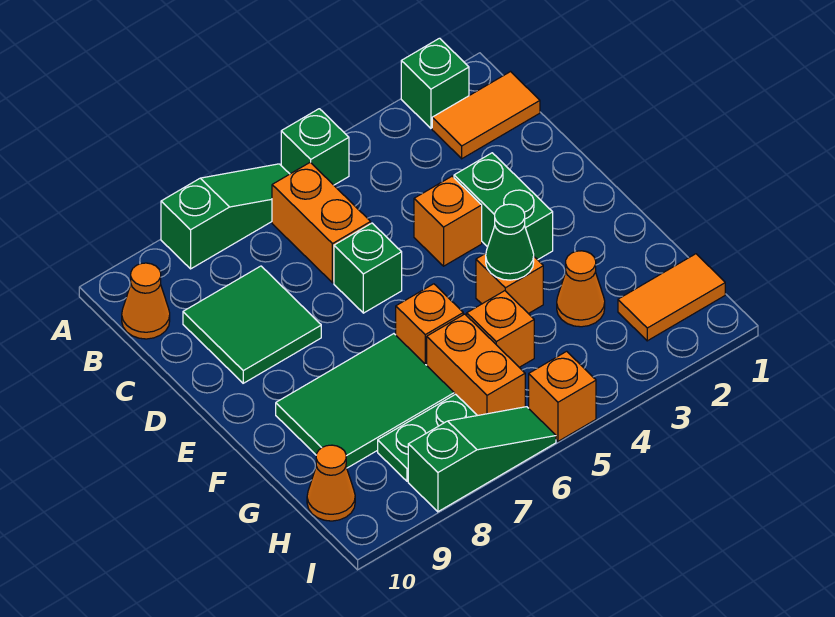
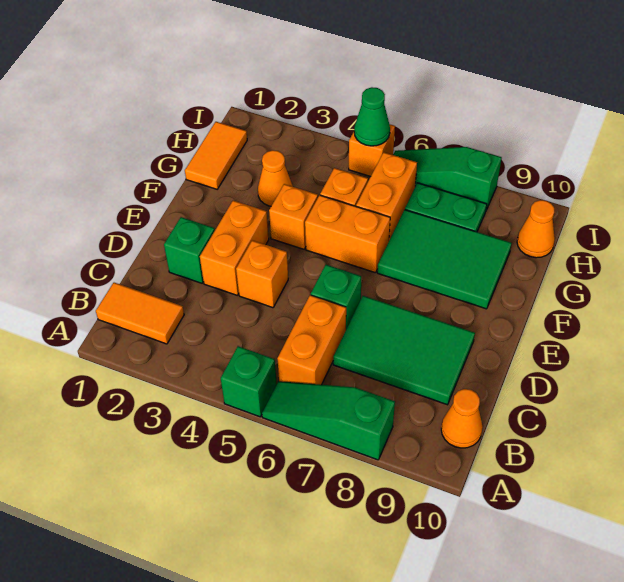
green brick A2 level 1 -> green brick D2 level 1
green tile C8:D9 level 1 -> green tile C7:D9 level 1
green brick D3:E3 level 1 -> orange brick D3:E3 level 1
green cone F4 level 2 -> green cone I5 level 2
orange brick F6 level 1 -> orange brick F5:F6 level 1
orange tile H1:H2 level 1 -> orange tile G1:H1 level 1

